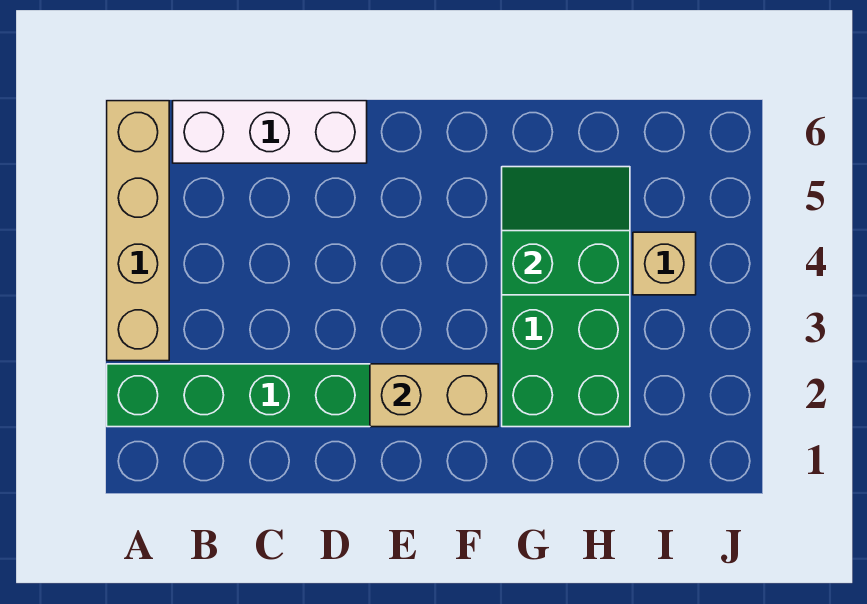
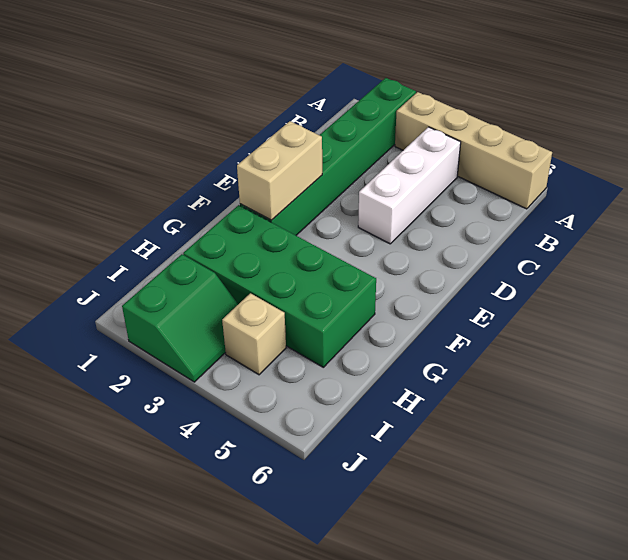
white brick B6:D6 level 1 -> white brick B4:D4 level 1
green slope G4:H5 level 2 top 4 -> green slope I2:J3 level 1 top 2

